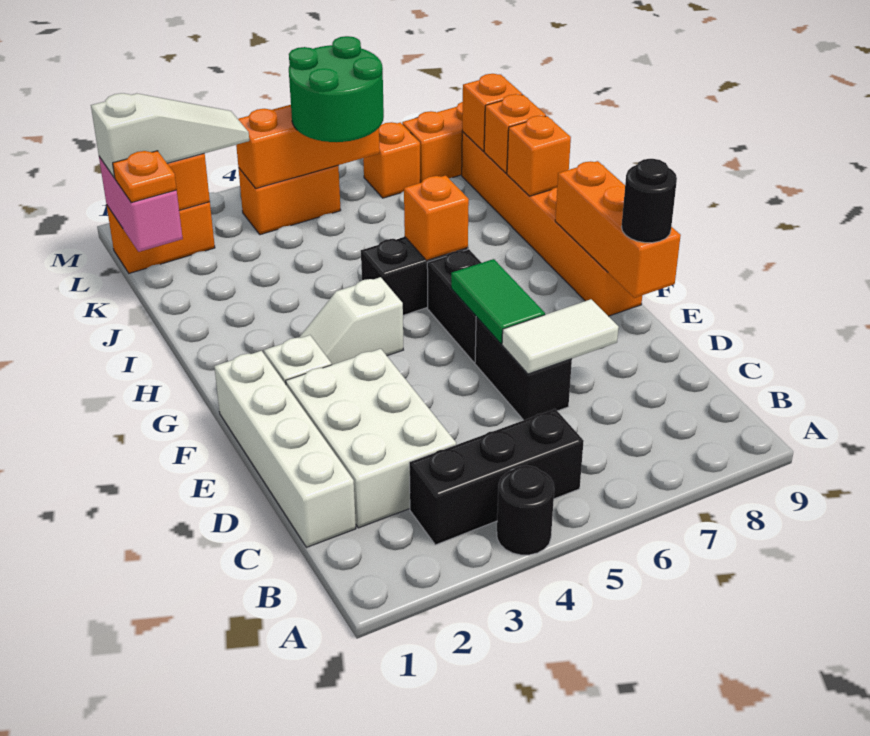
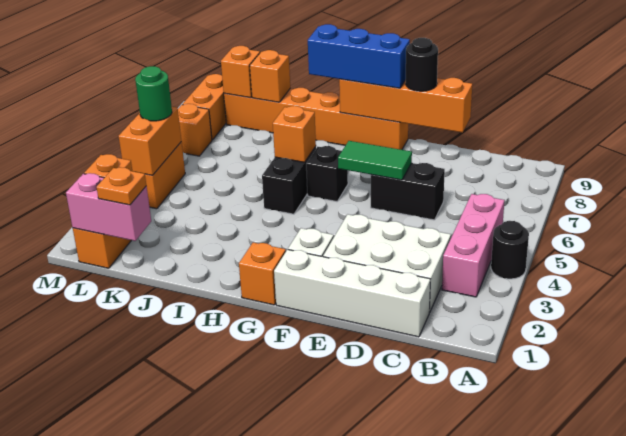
black brick B3:B5 level 1 -> pink brick B3:B5 level 1
white tile D6:D7 level 2 -> none
orange brick E9:G9 level 2 -> orange brick D9:G9 level 2
black brick F6:G6 level 1 -> black brick G6 level 1
none -> blue brick F9:H9 level 3
white slope G3:G4 level 1 top 4 -> none
orange brick I9 level 2 -> orange brick G1 level 1
green round brick K5:L6 level 3 -> green round brick L5 level 3
white slope L1:L3 level 3 top 1 -> none
orange brick L4:L6 level 2 -> orange brick L4:L5 level 2

